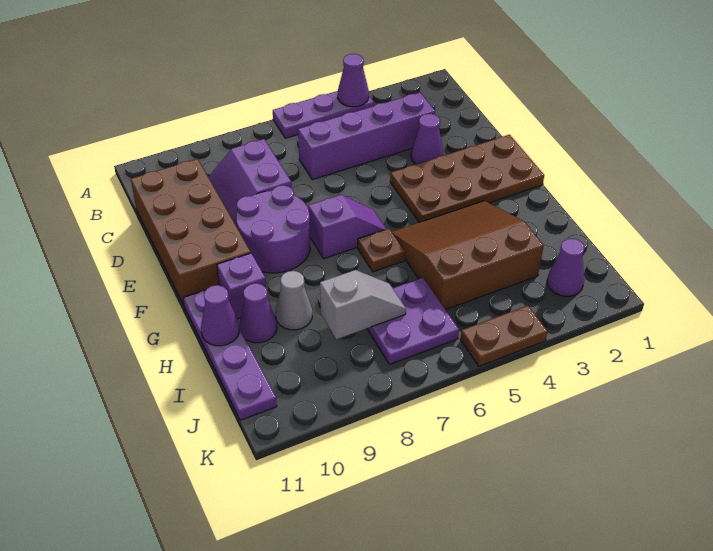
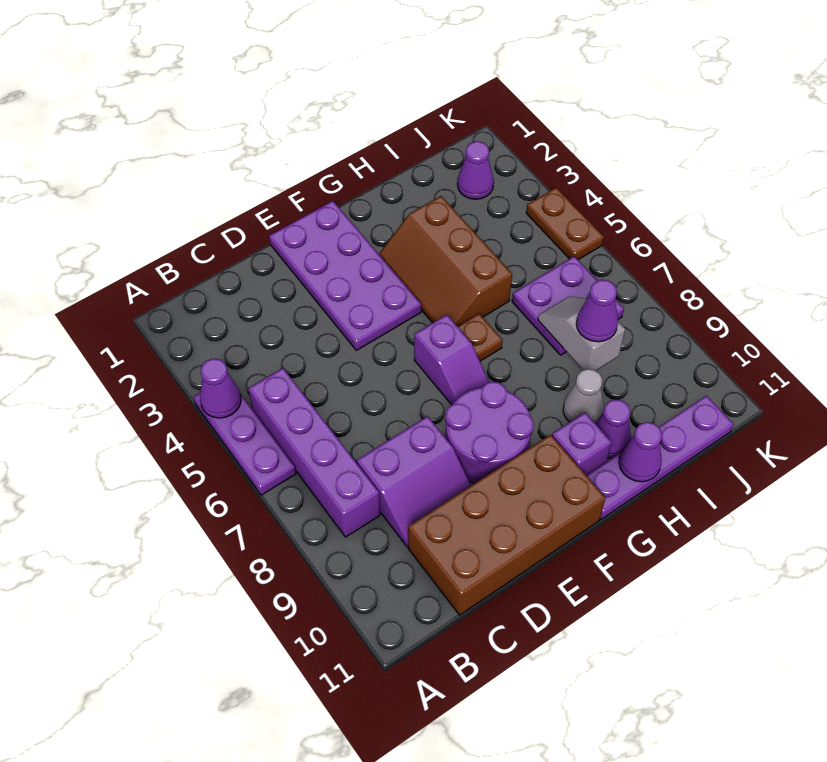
purple brick C3:C6 level 1 -> purple brick B5:B8 level 1
purple cone D3 level 1 -> purple cone I8 level 3
brown plate E1:F4 level 1 -> purple plate E1:F4 level 1
purple slope F6:F7 level 1 top 7 -> purple slope F6:F7 level 1 top 6
brown slope G3:I5 level 1 top I -> brown slope G3:H5 level 1 top H

